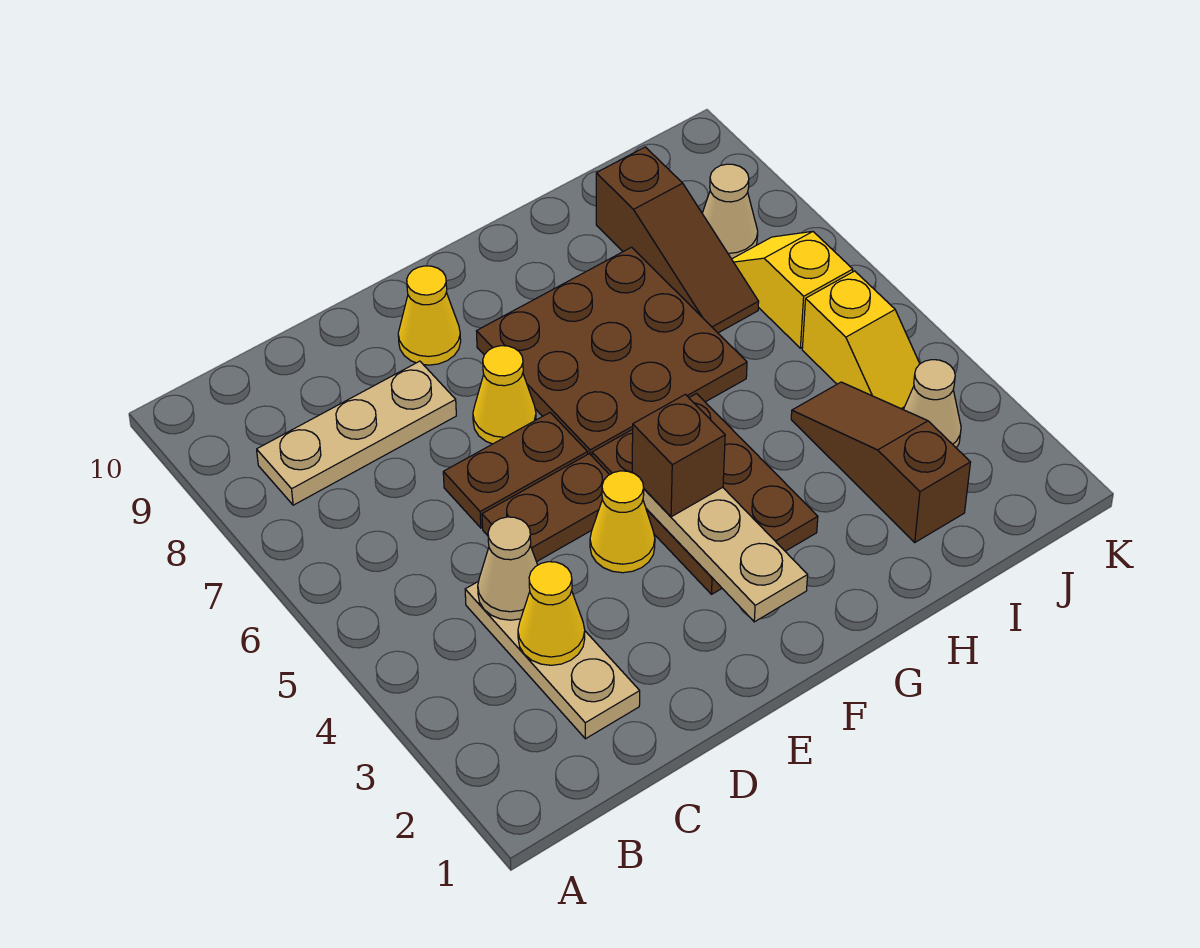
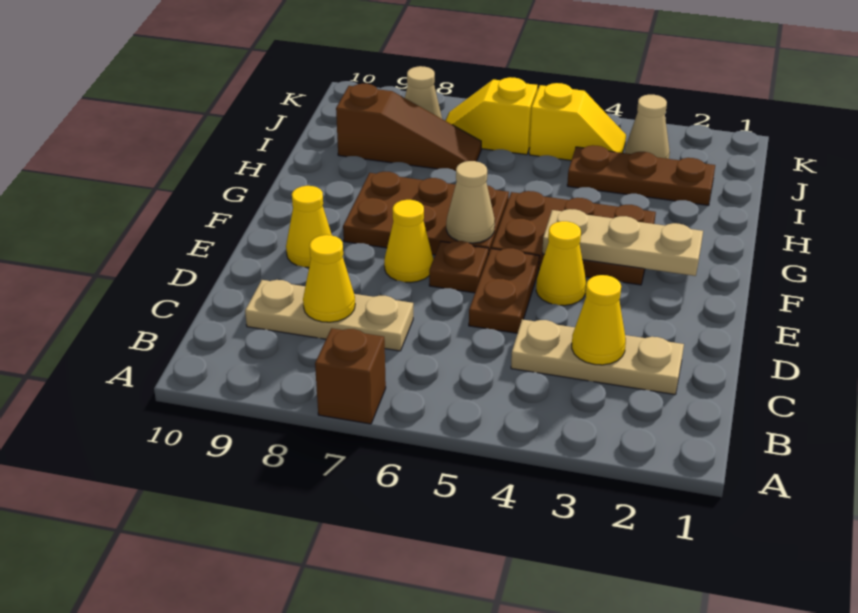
tan plate B8:D8 level 1 -> tan plate C7:C9 level 1
tan cone C4 level 2 -> tan cone F6 level 2
none -> yellow cone C8 level 2
brown plate D6:E6 level 1 -> brown plate E6 level 1
brown brick F4 level 3 -> brown brick A7 level 1
brown plate F6:H8 level 1 -> brown plate F6:G8 level 1
brown slope I2:I4 level 1 top 2 -> brown plate I2:I4 level 1

